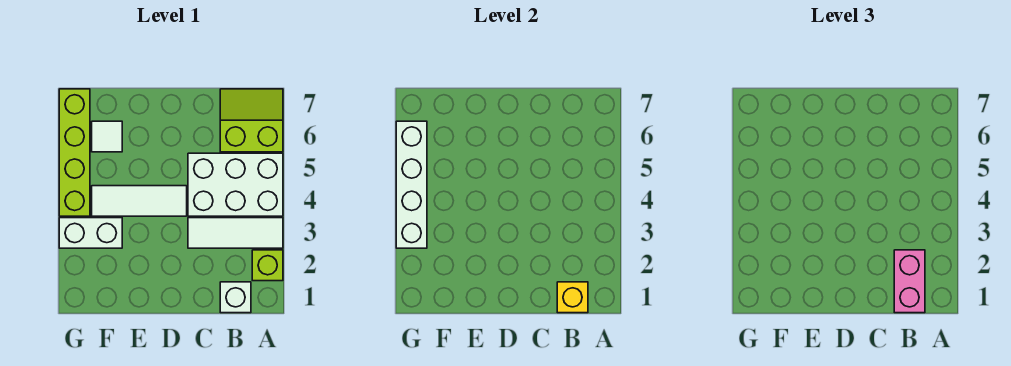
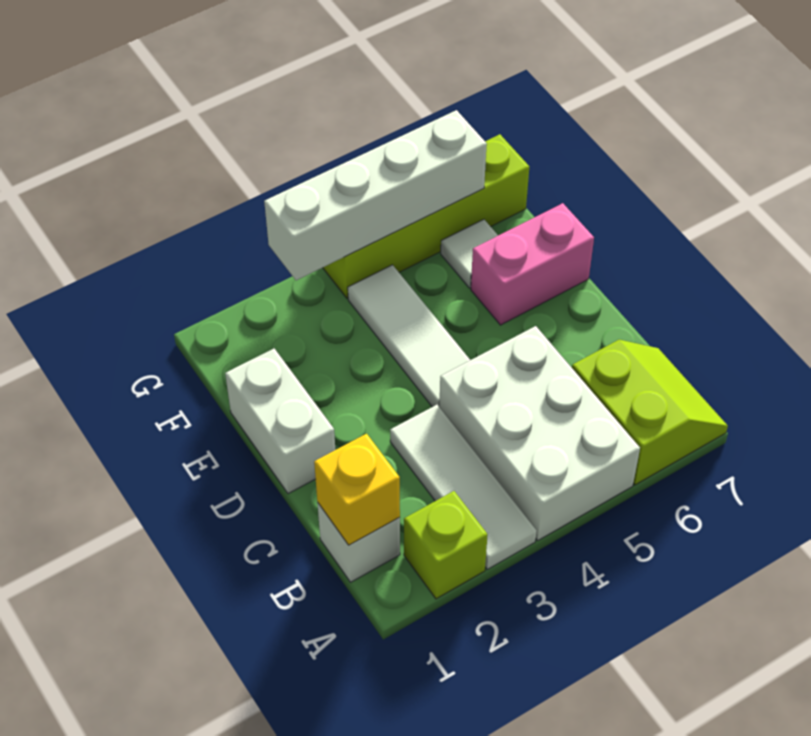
pink brick B1:B2 level 3 -> pink brick E6:E7 level 1
white brick F3:G3 level 1 -> white brick D1:E1 level 1

